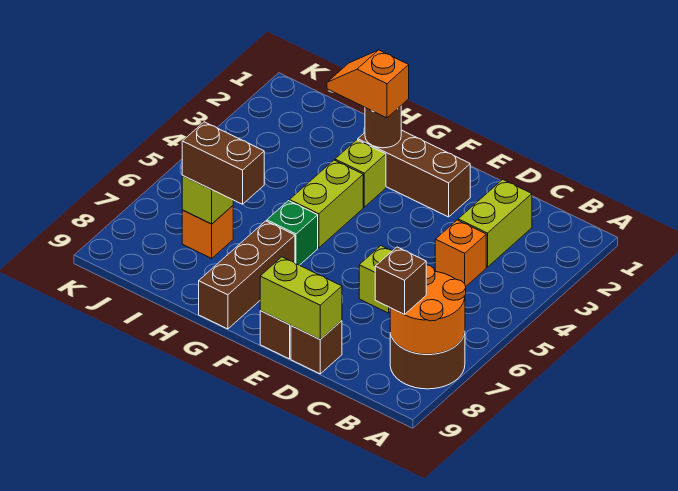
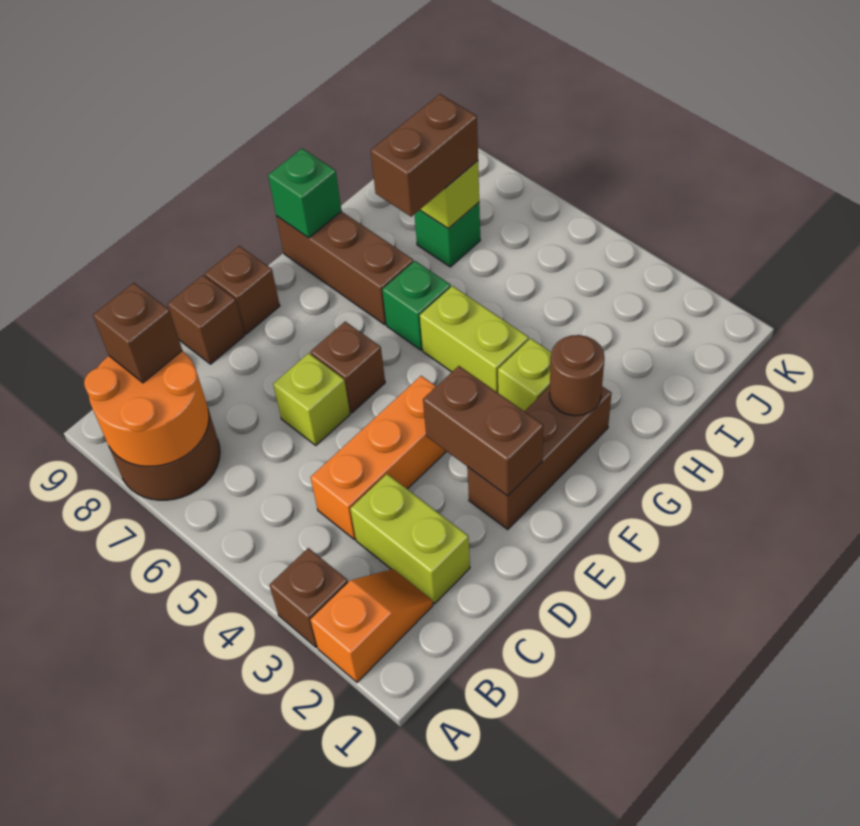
none -> brown brick A3 level 1
orange brick C4 level 1 -> orange brick C4:E4 level 1
lime brick D9:E9 level 2 -> none
none -> brown brick E2:E3 level 2
none -> brown brick E6 level 1
orange slope G2:H2 level 3 top G -> orange slope A2:B2 level 1 top A
none -> green brick G9 level 2
orange brick I7 level 1 -> green brick I7 level 1

